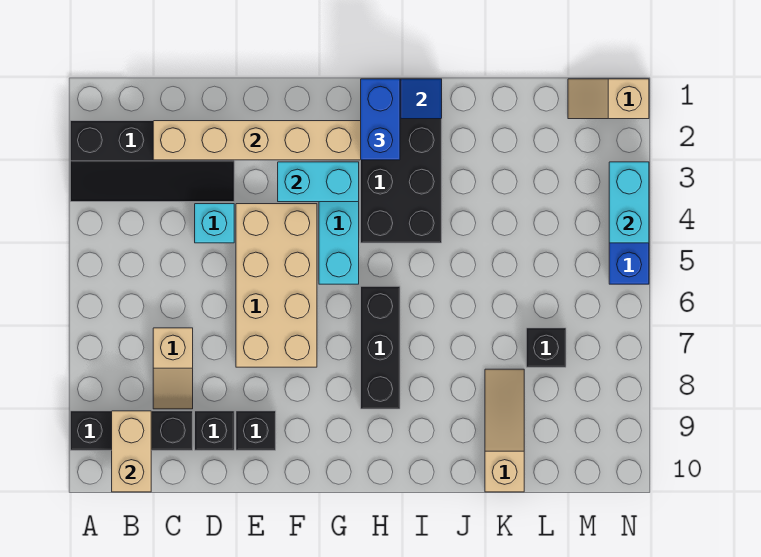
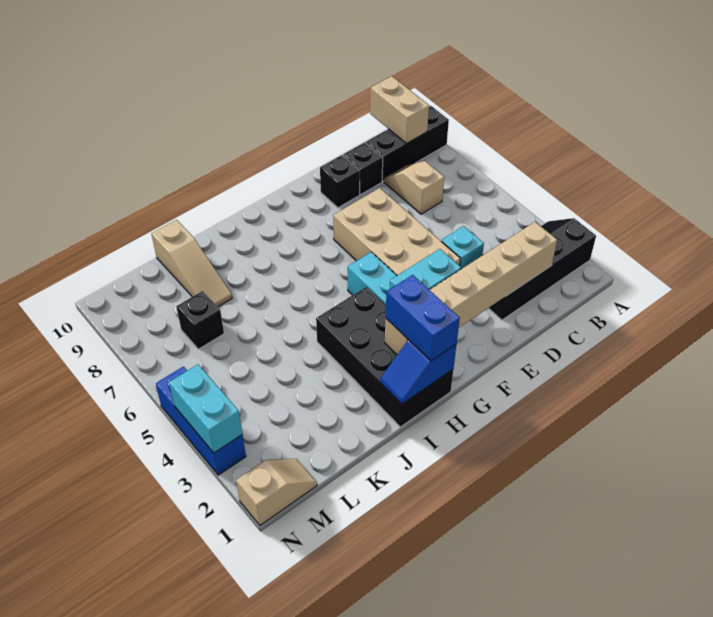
black brick H6:H8 level 1 -> none

